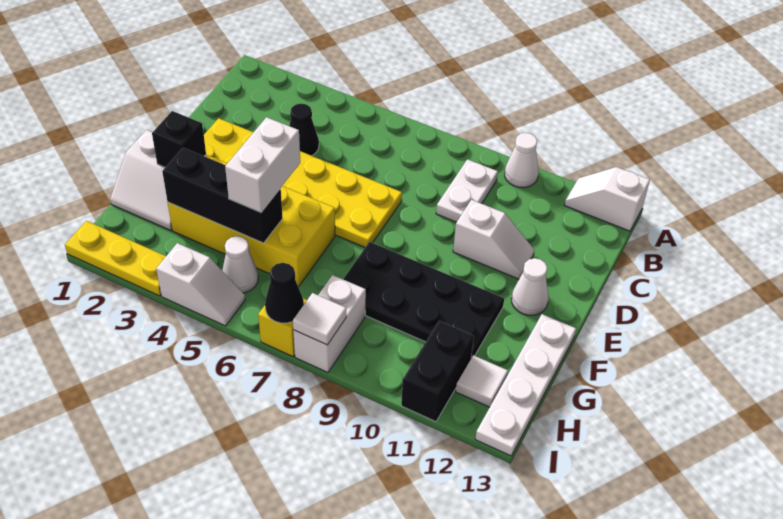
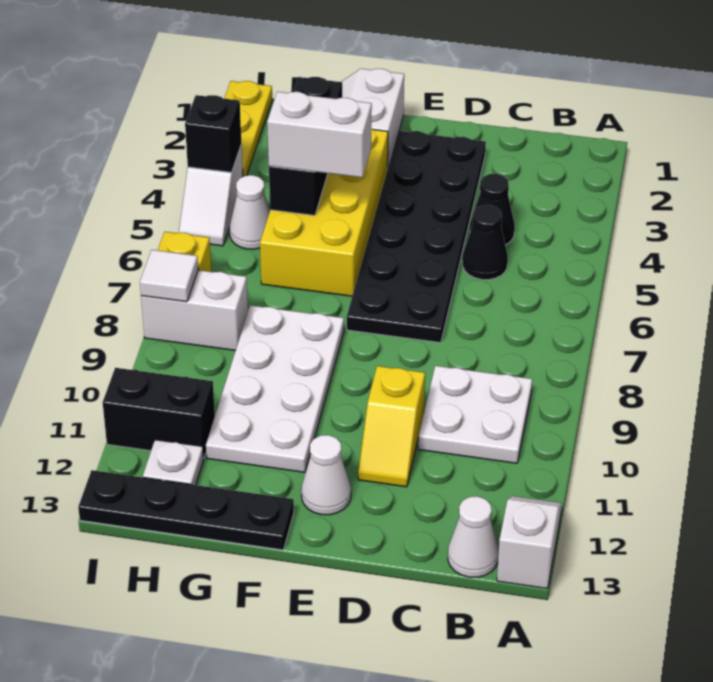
white cone A10 level 1 -> white cone B13 level 1
white plate B9:C9 level 1 -> white plate B9:C10 level 1
yellow plate D2:E7 level 1 -> black plate D2:E7 level 1
white slope D10:D11 level 1 top 10 -> yellow slope D10:D11 level 1 top 10
black brick F2 level 2 -> black brick I4 level 2
black plate F8:G11 level 1 -> white plate F8:G11 level 1
white plate F13:I13 level 1 -> black plate F13:I13 level 1
white tile H12 level 1 -> white plate H12 level 1
black cone I7 level 2 -> black cone C5 level 1

